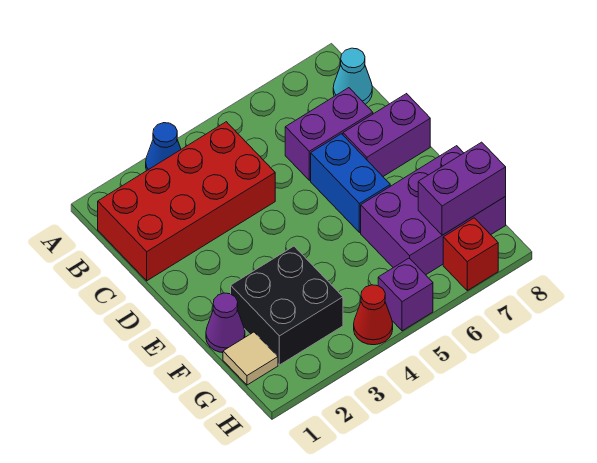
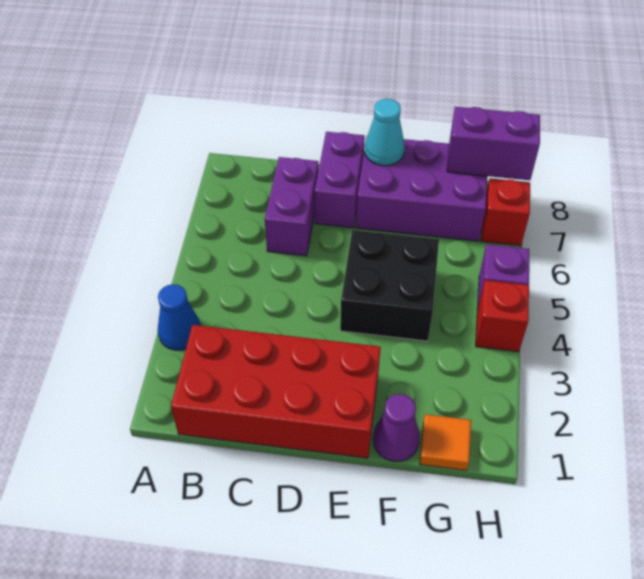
red brick B1:C4 level 1 -> red brick B1:E2 level 1
cyan cone B8 level 1 -> cyan cone E8 level 2
blue brick D6:E6 level 1 -> none
black brick F2:G3 level 1 -> black brick E4:F5 level 1
purple brick F6:G8 level 1 -> purple brick E7:G8 level 1
tan tile G1 level 1 -> orange tile G1 level 1
purple brick G7:G8 level 2 -> purple brick G8:H8 level 2
red cone H4 level 1 -> red brick H4 level 1

